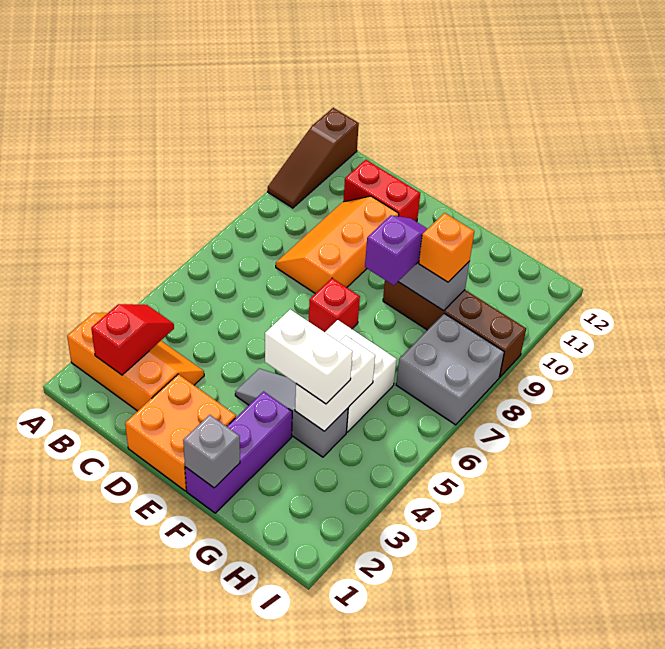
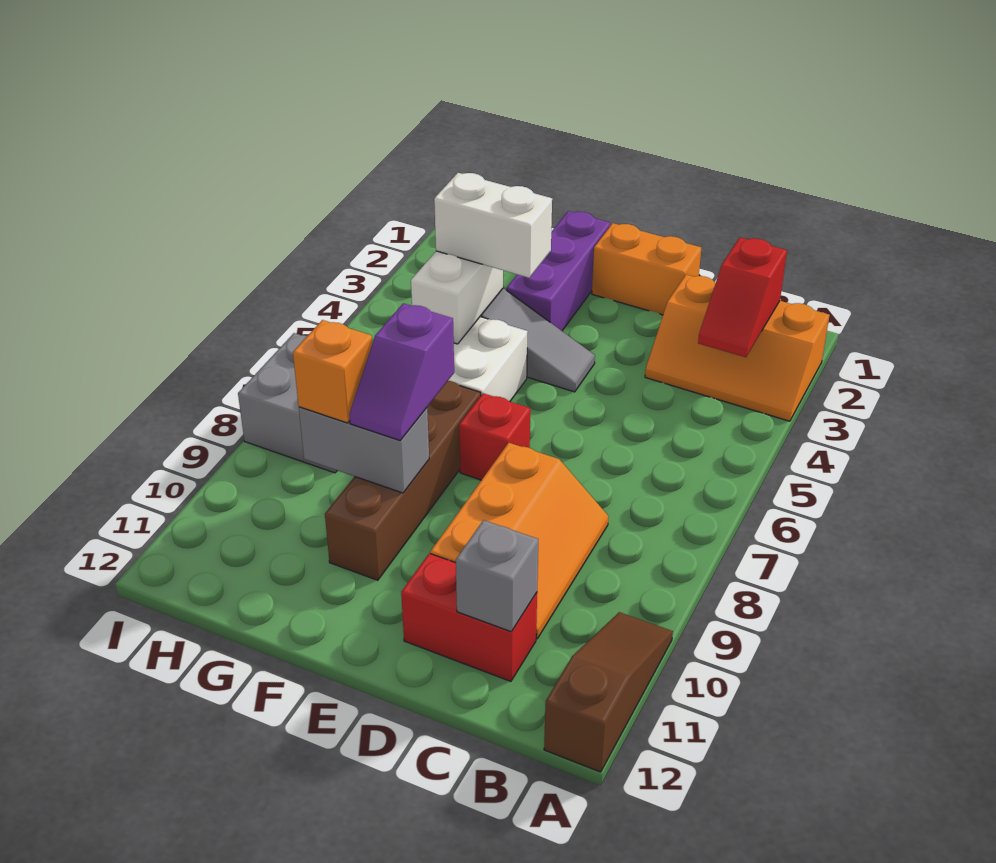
orange brick D1:E2 level 1 -> orange brick D1:E1 level 1
grey brick F1 level 2 -> grey brick C11 level 2
brown brick F9:I9 level 1 -> brown brick F7:F10 level 1

